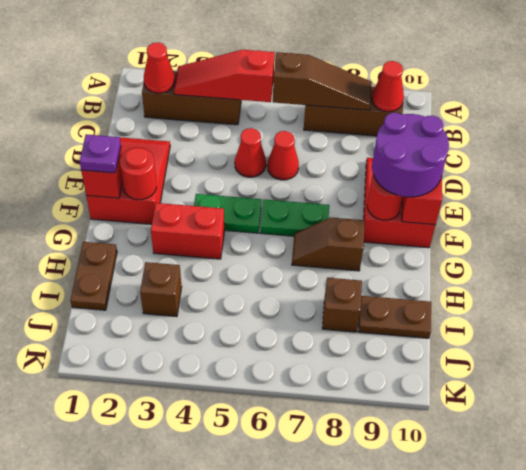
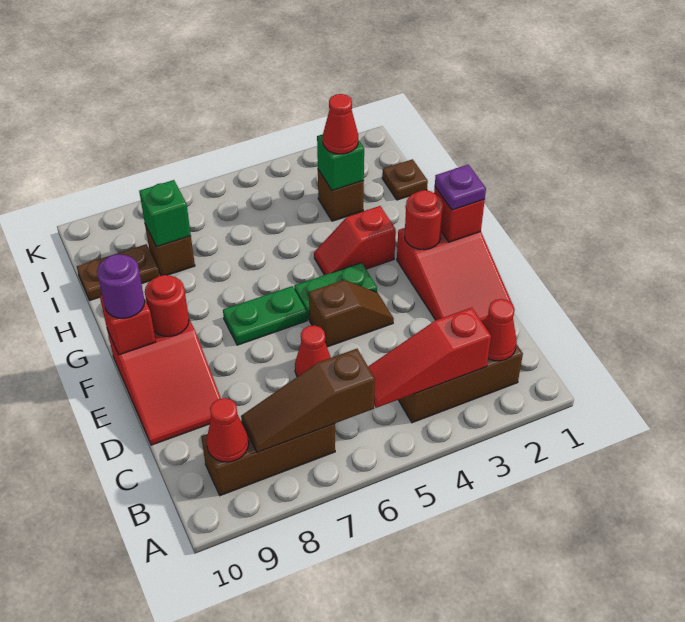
red slope B3:B5 level 2 top 5 -> red slope B3:B5 level 2 top 3
red cone D5 level 1 -> red cone I3 level 3
purple round brick E9:F10 level 3 -> purple round brick F10 level 3
red brick G3:G4 level 1 -> red slope G3:G4 level 1 top 3
brown slope G7:G8 level 1 top 8 -> brown slope E4:E5 level 1 top 5
brown plate H1:I1 level 1 -> brown plate I1 level 1
none -> green brick I3 level 2
none -> green brick I8 level 2

